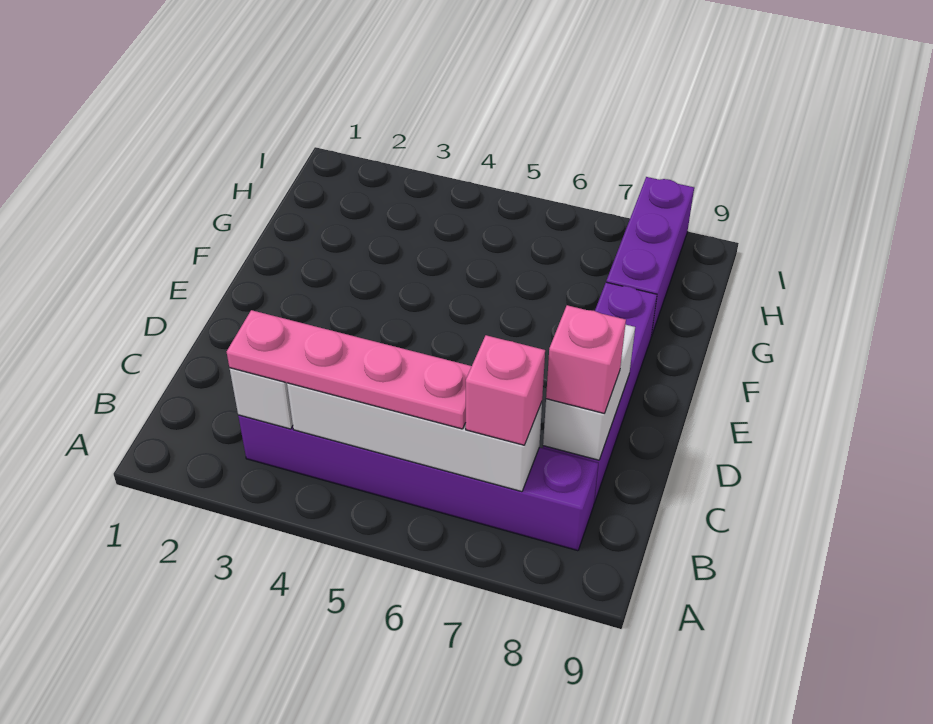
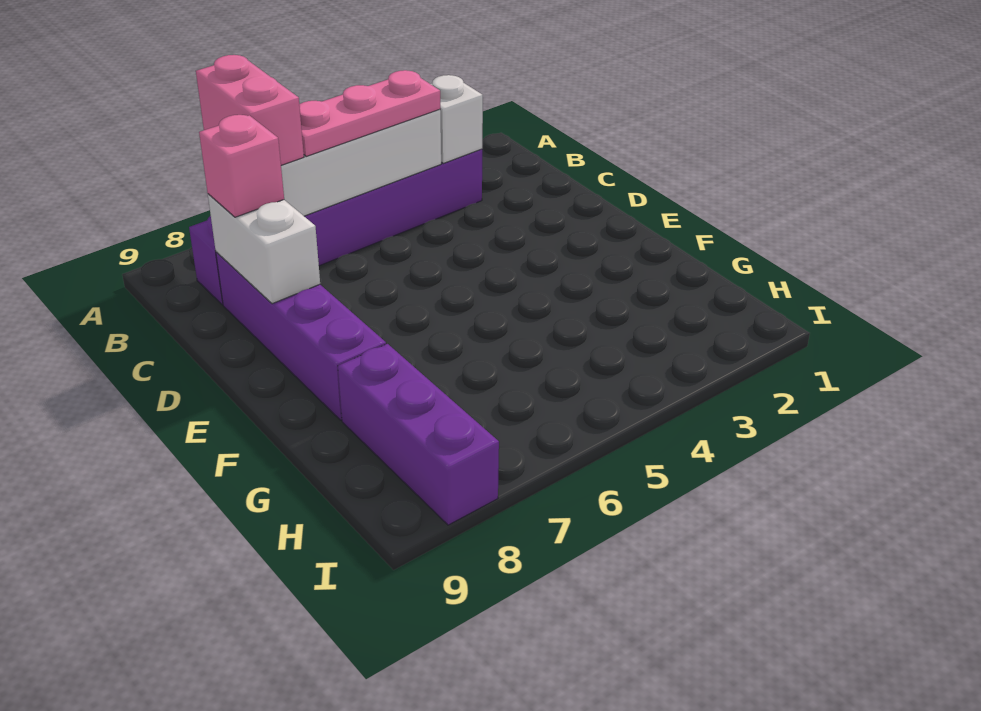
pink plate B3:B6 level 3 -> pink plate B4:B6 level 3
pink brick B7 level 3 -> pink brick A7:B7 level 3

